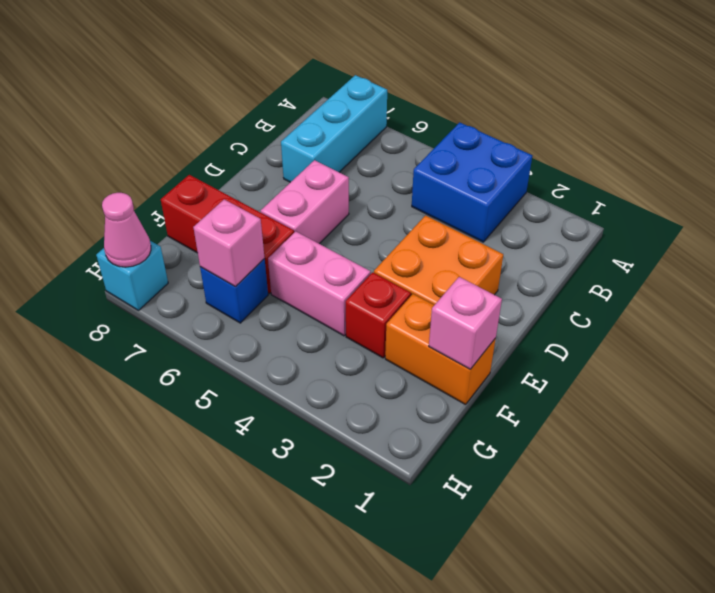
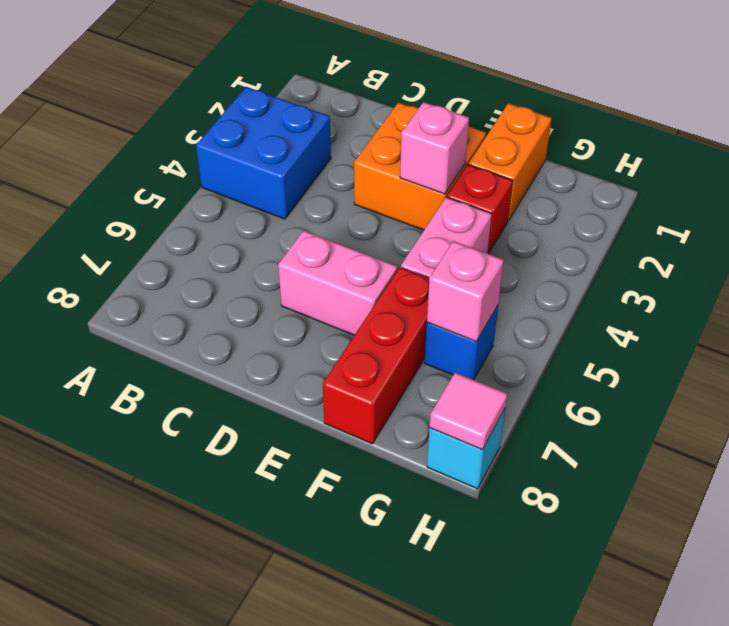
cyan brick A7:C7 level 1 -> none
pink brick F1 level 2 -> pink brick E3 level 2
pink cone H8 level 2 -> pink tile H8 level 2

